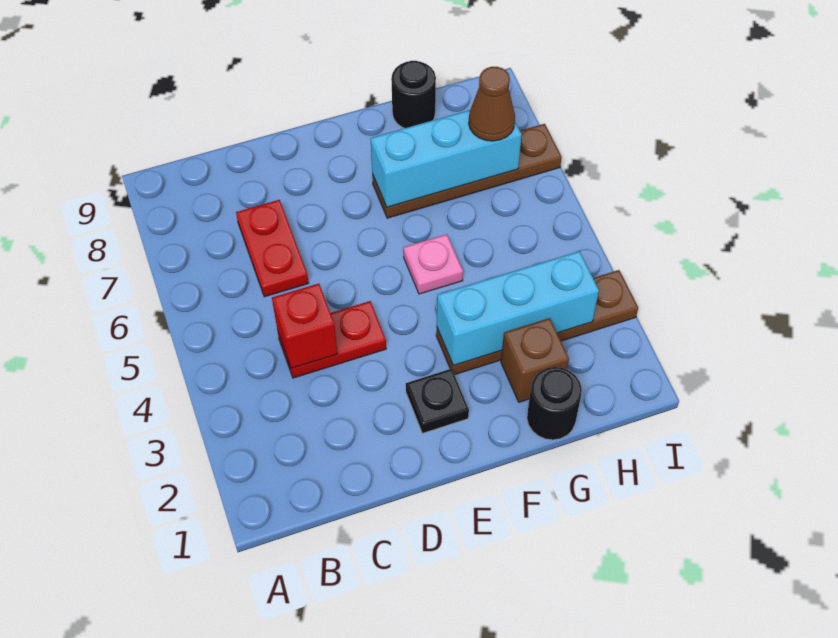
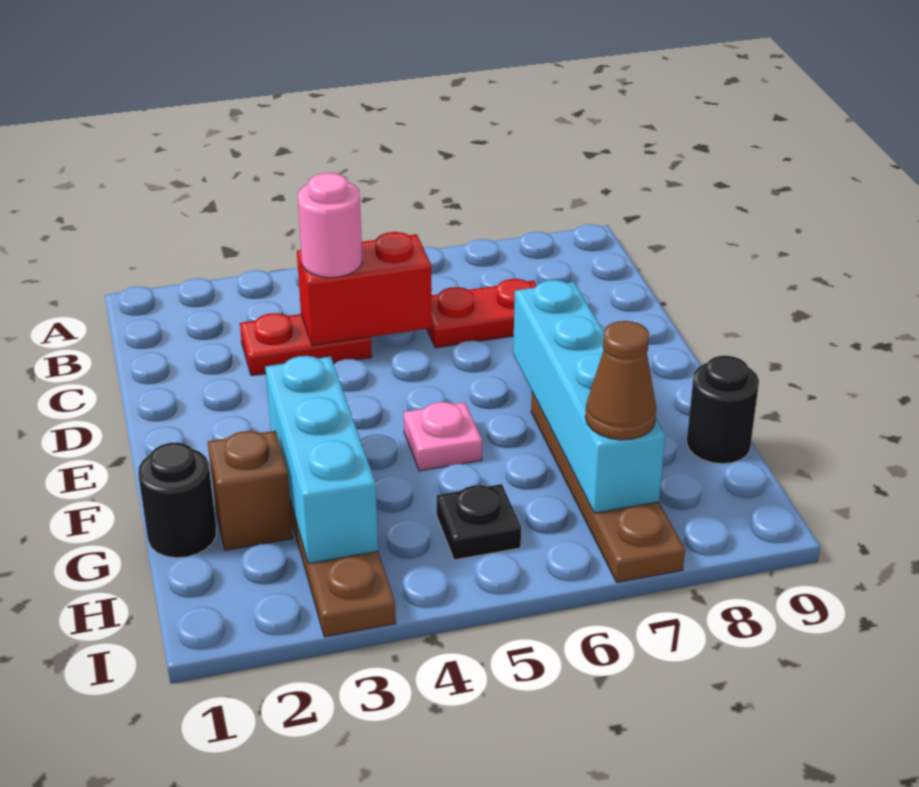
red plate C4:D4 level 1 -> red plate C3:C4 level 1
red brick C4 level 2 -> red brick C4:C5 level 2
none -> pink round brick C4 level 3
black plate E2 level 1 -> black plate H5 level 1
cyan brick F7:H7 level 2 -> cyan brick E7:H7 level 2

